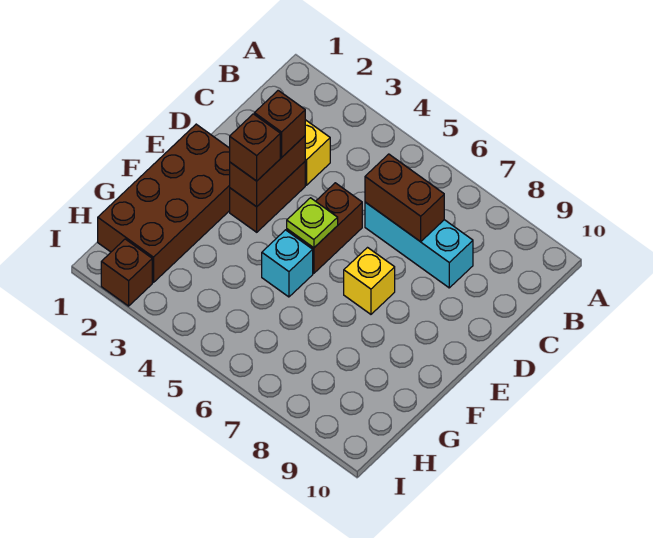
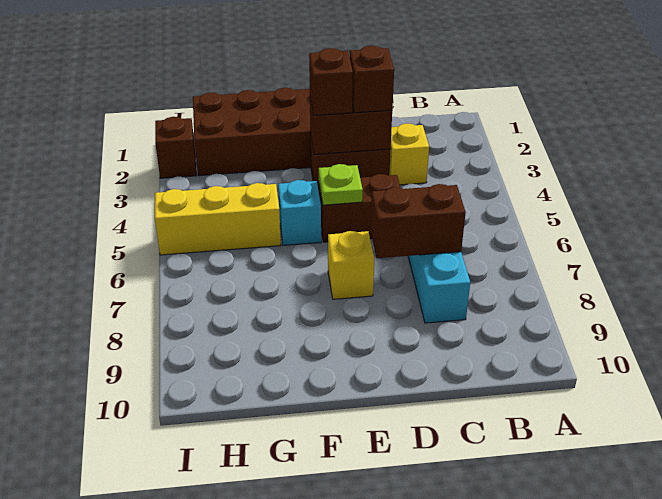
brown brick C6:C7 level 2 -> brown brick C7:D7 level 2
none -> yellow brick G5:I5 level 1

